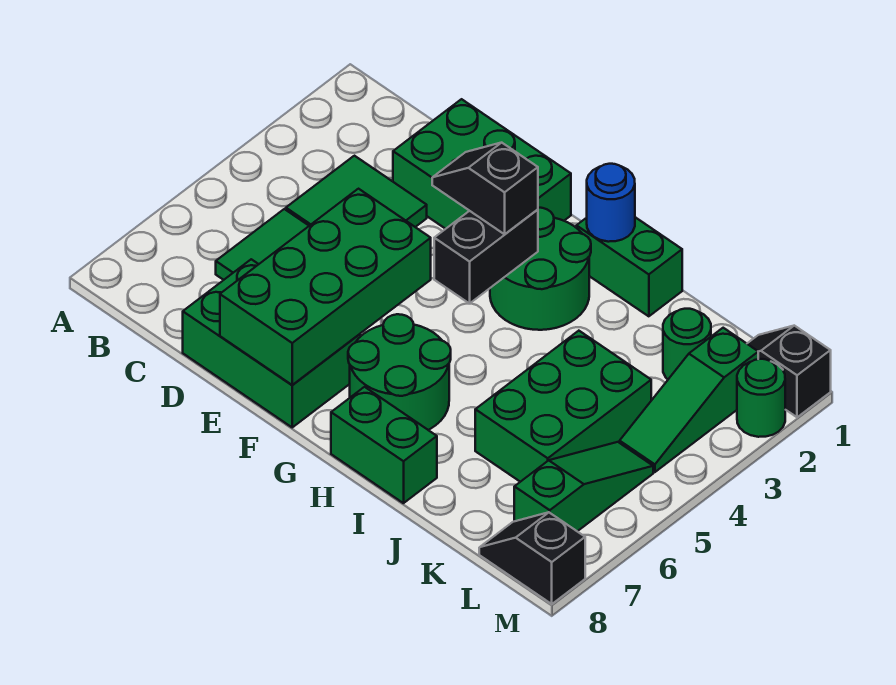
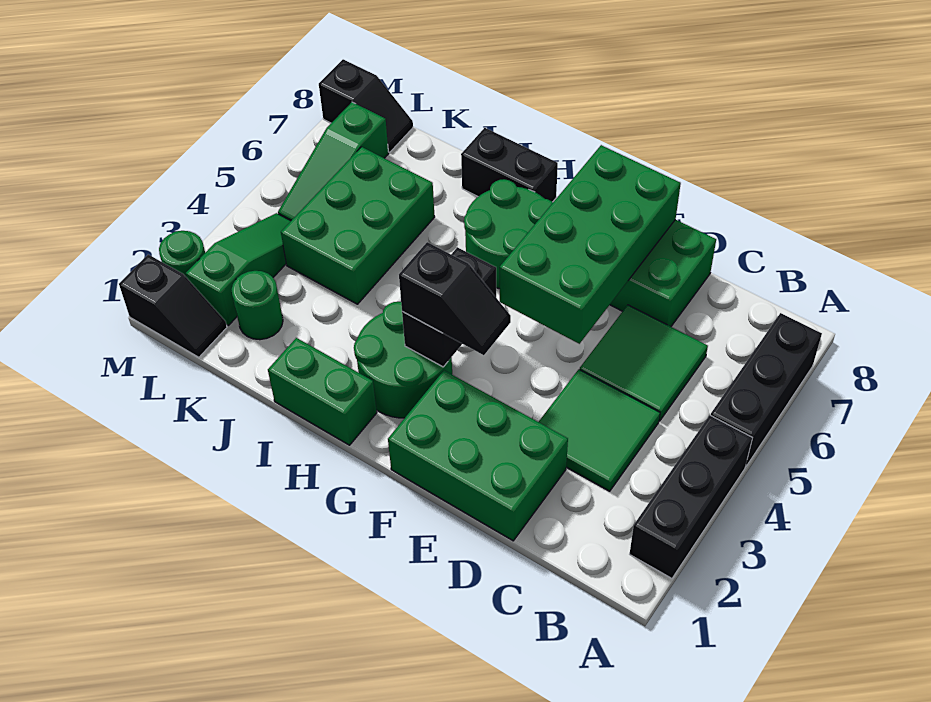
none -> black brick A2:A4 level 1
none -> black brick A5:A7 level 1
blue round brick H1 level 2 -> none
green brick H8:I8 level 1 -> black brick H8:I8 level 1

